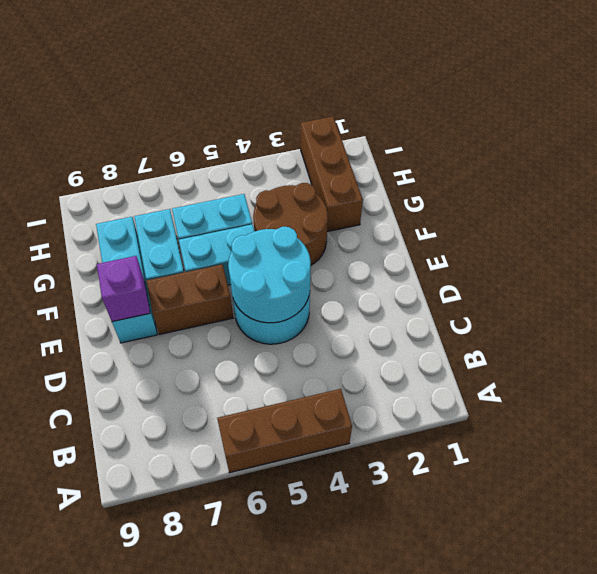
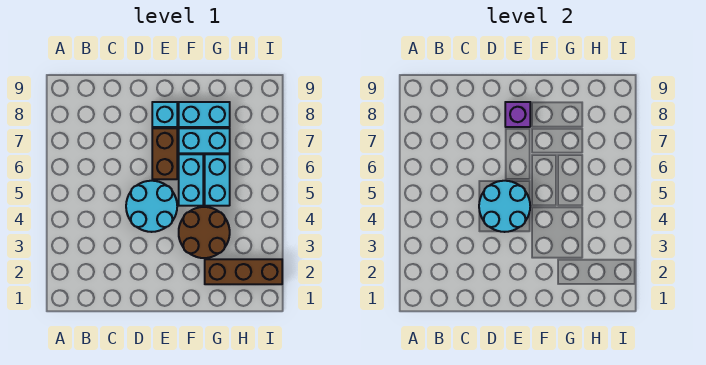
brown brick A4:A6 level 1 -> none

